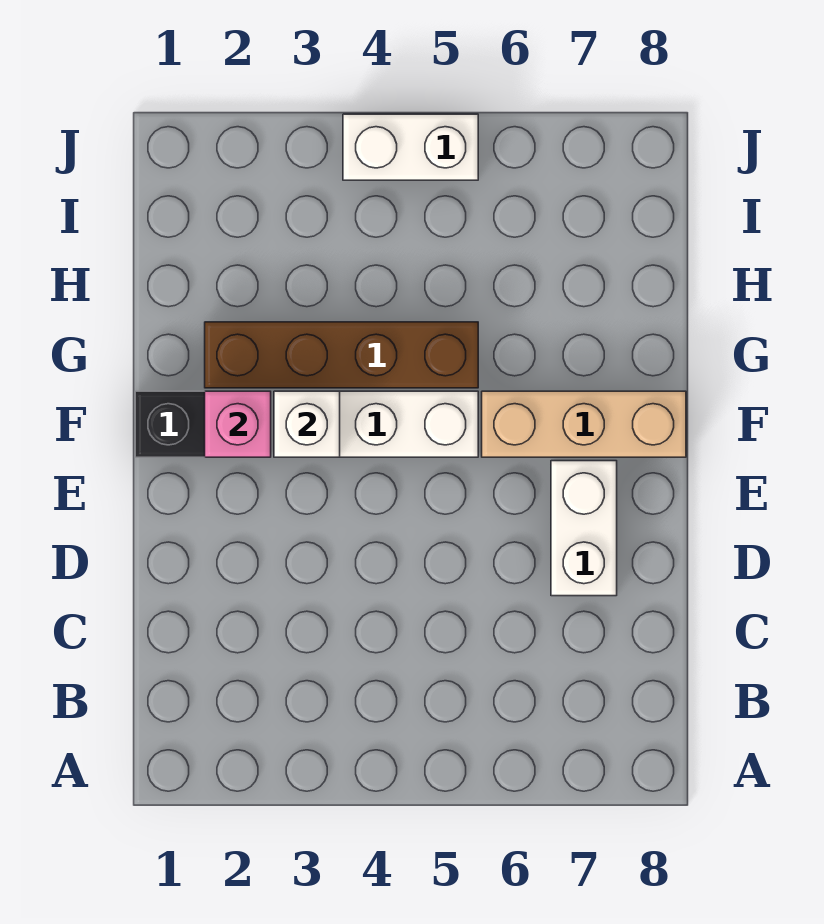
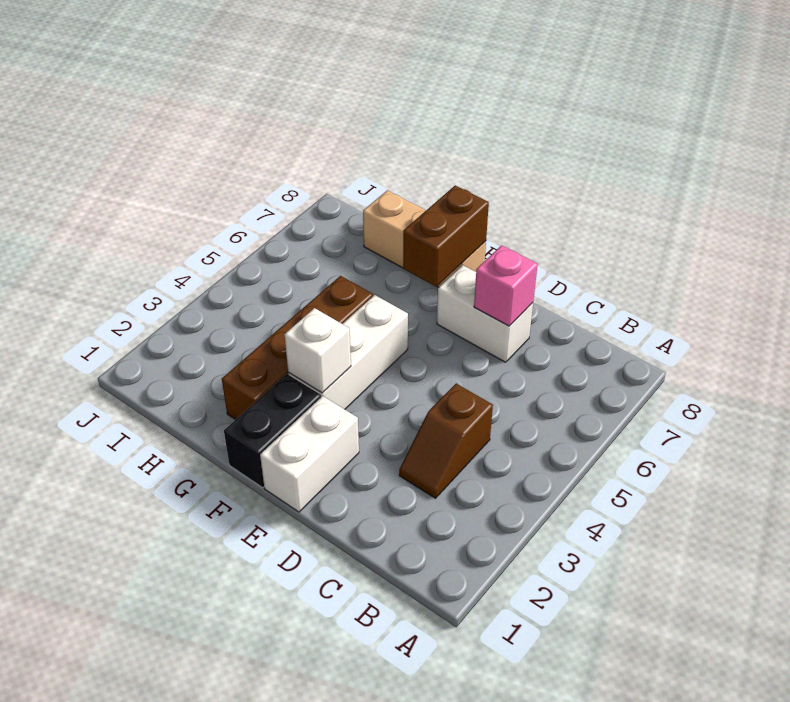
none -> brown slope C3:C4 level 1 top 4
pink brick F2 level 2 -> pink brick D7 level 2
tan brick F6:F8 level 1 -> tan brick F8:H8 level 1
none -> brown brick F7:F8 level 2
white brick J4:J5 level 1 -> white brick E1:E2 level 1

